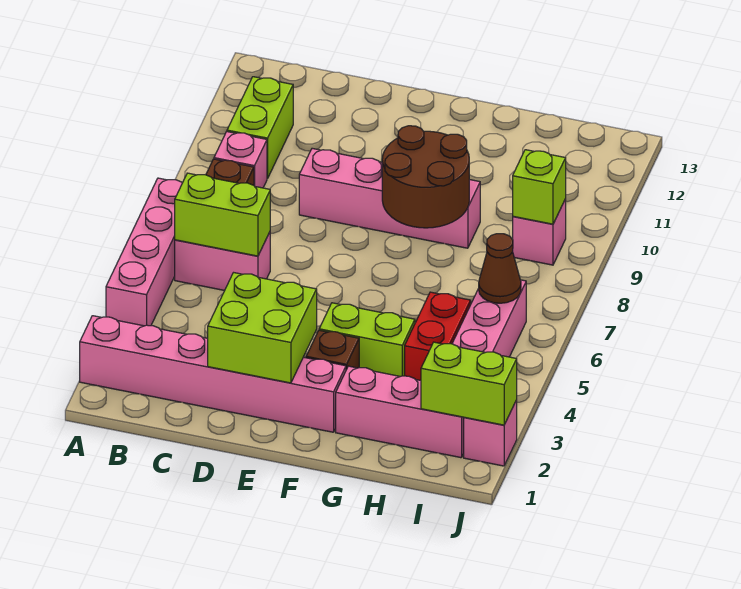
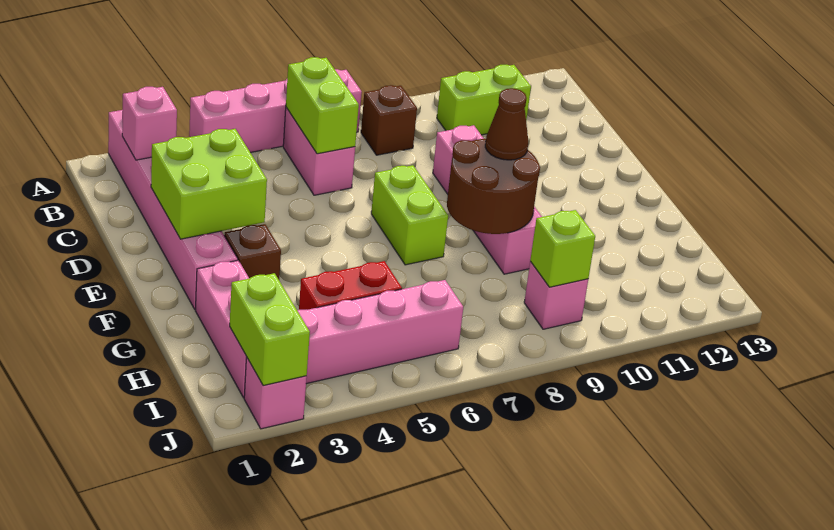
pink brick B9 level 1 -> pink brick B2 level 2
lime brick F4:G4 level 1 -> lime brick E7:F7 level 1
brown cone I6 level 2 -> brown cone F9 level 3

